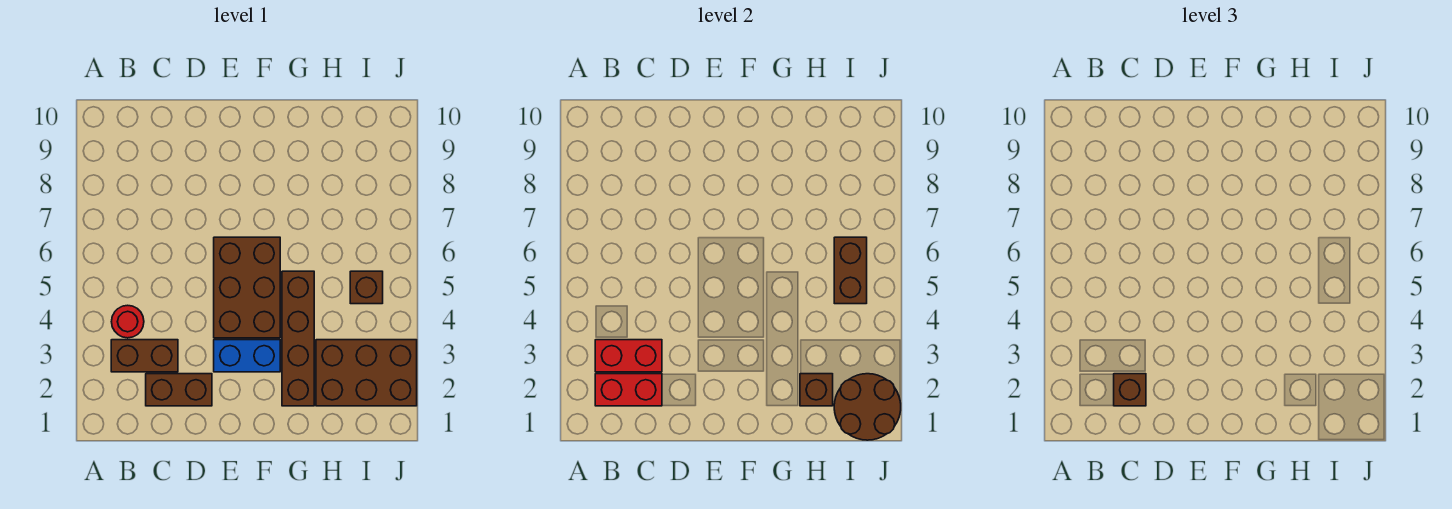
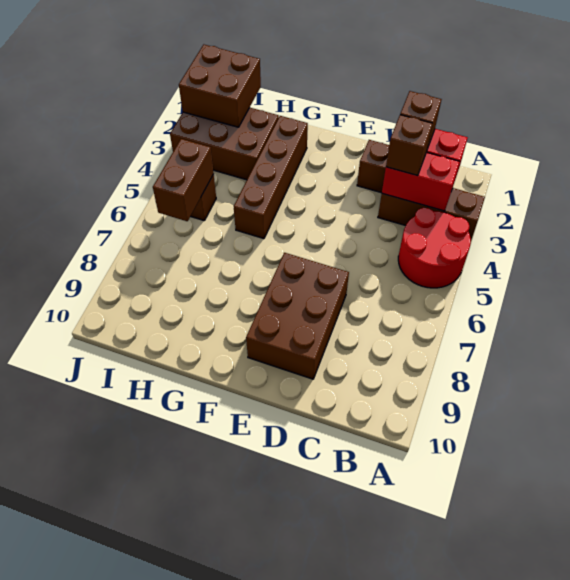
brown brick B3:C3 level 1 -> brown brick A3:C3 level 1
red round brick B4 level 1 -> red round brick A4:B5 level 1
blue brick E3:F3 level 1 -> none
brown brick E4:F6 level 1 -> brown brick D7:E9 level 1
brown brick H2 level 2 -> brown brick C3 level 3
brown round brick I1:J2 level 2 -> brown brick I1:J2 level 2

